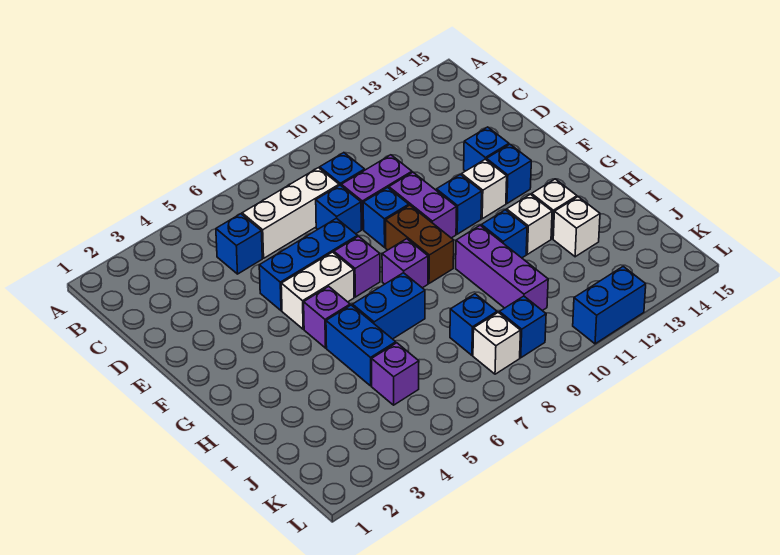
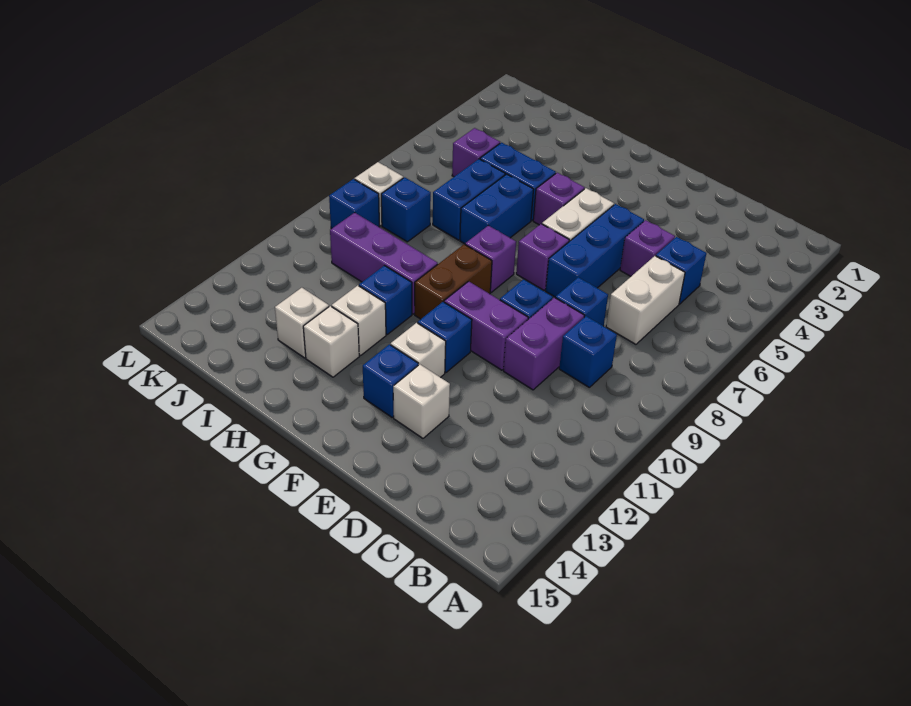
white brick C6:C8 level 1 -> white brick C6:C7 level 1
none -> purple brick D5 level 1
blue brick E13 level 1 -> white brick E13 level 1
brown brick F9:G9 level 1 -> brown brick G9:G10 level 1
blue brick L11:L12 level 1 -> blue brick I6:I7 level 1

